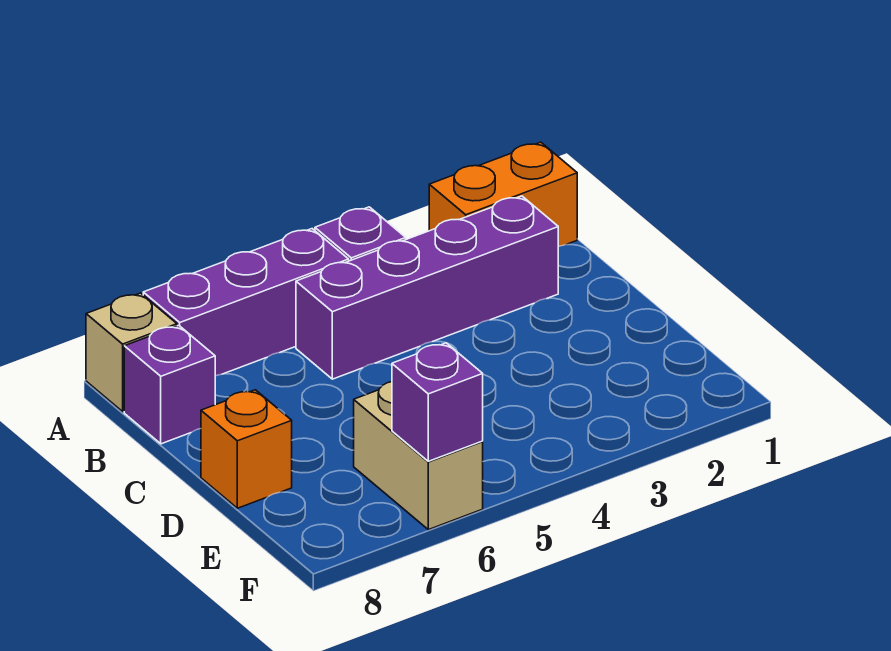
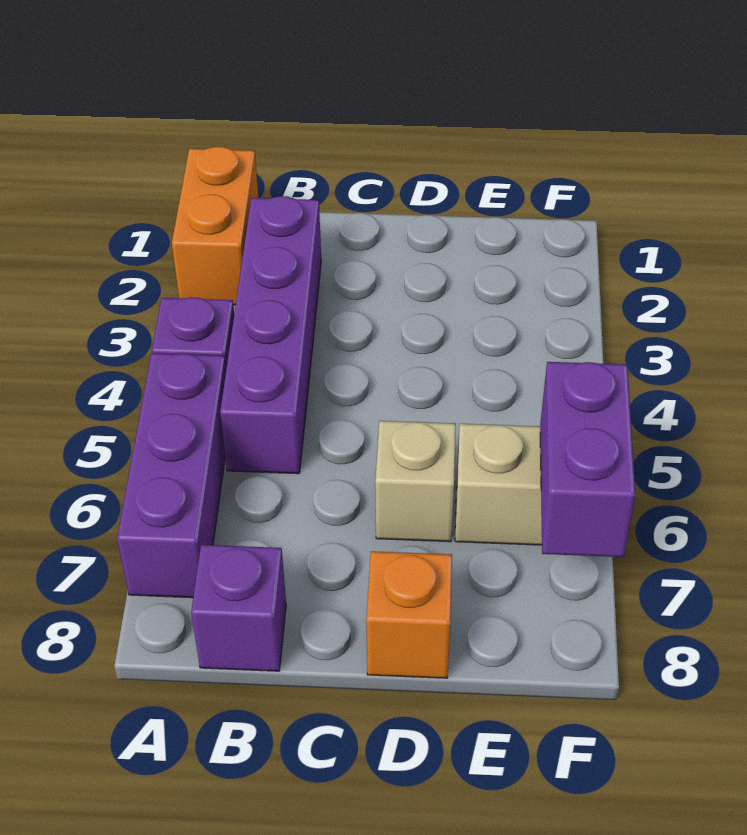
tan brick A8 level 1 -> tan brick D6 level 1
purple brick F6 level 2 -> purple brick F6:F7 level 2

